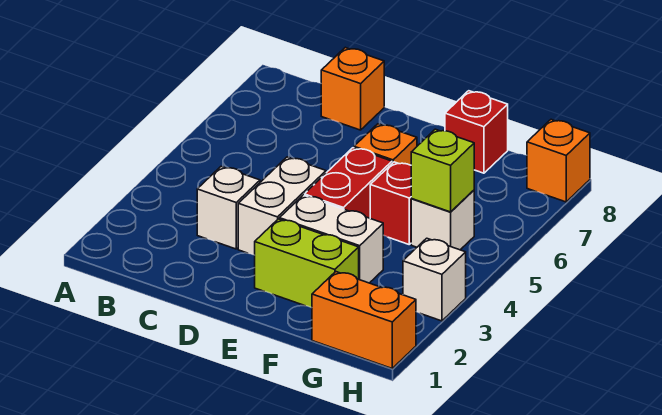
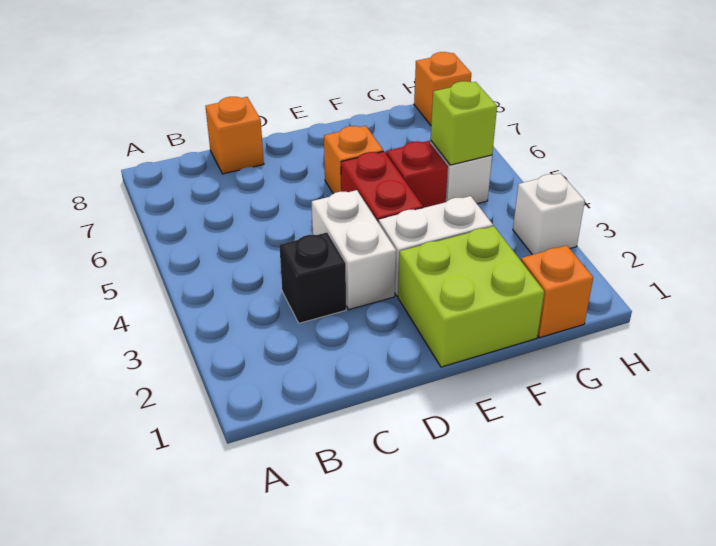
white brick C3 level 1 -> black brick C3 level 1
lime brick E2:F2 level 1 -> lime brick E1:F2 level 1
red brick F8 level 1 -> none
orange brick G1:H1 level 1 -> orange brick G1 level 1

